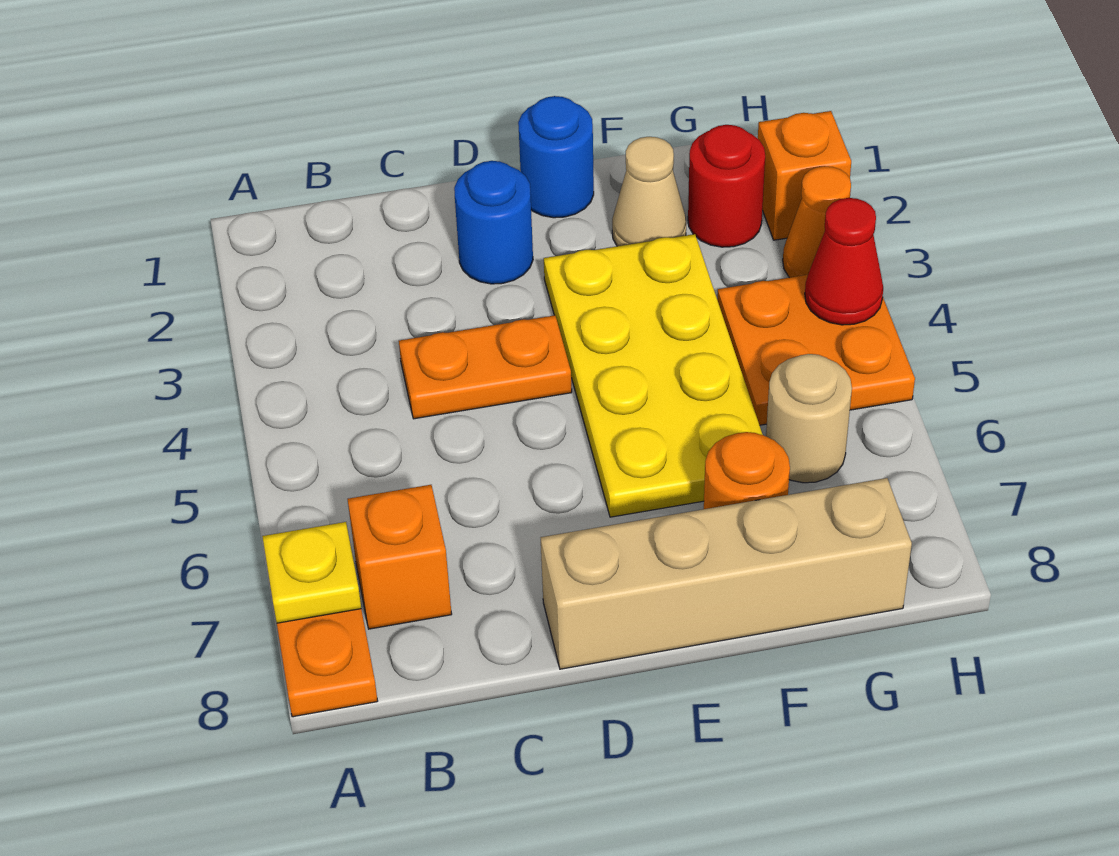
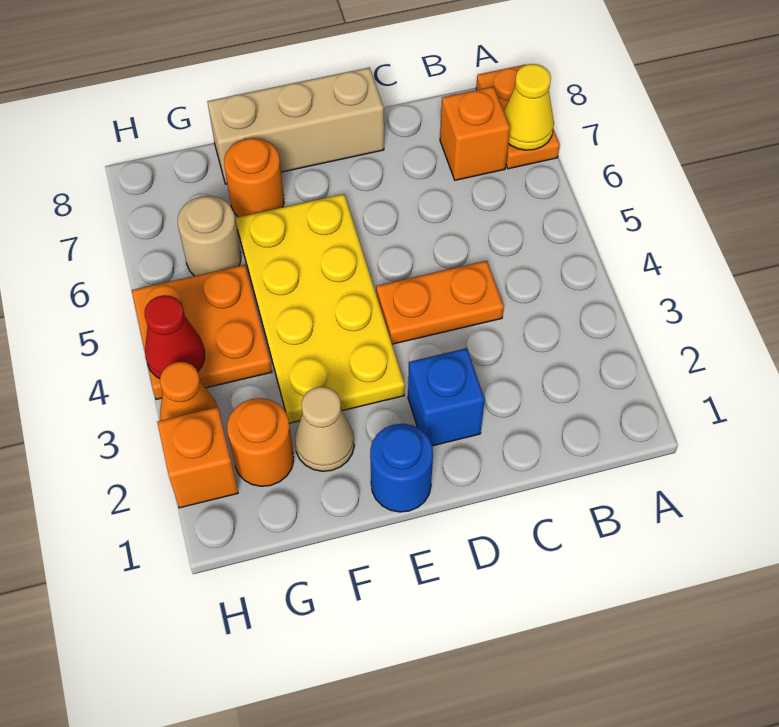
yellow plate A7 level 2 -> yellow cone A7 level 2
blue round brick D2 level 1 -> blue brick D2 level 1
tan brick D8:G8 level 1 -> tan brick D8:F8 level 1
red round brick G2 level 1 -> orange round brick G2 level 1

